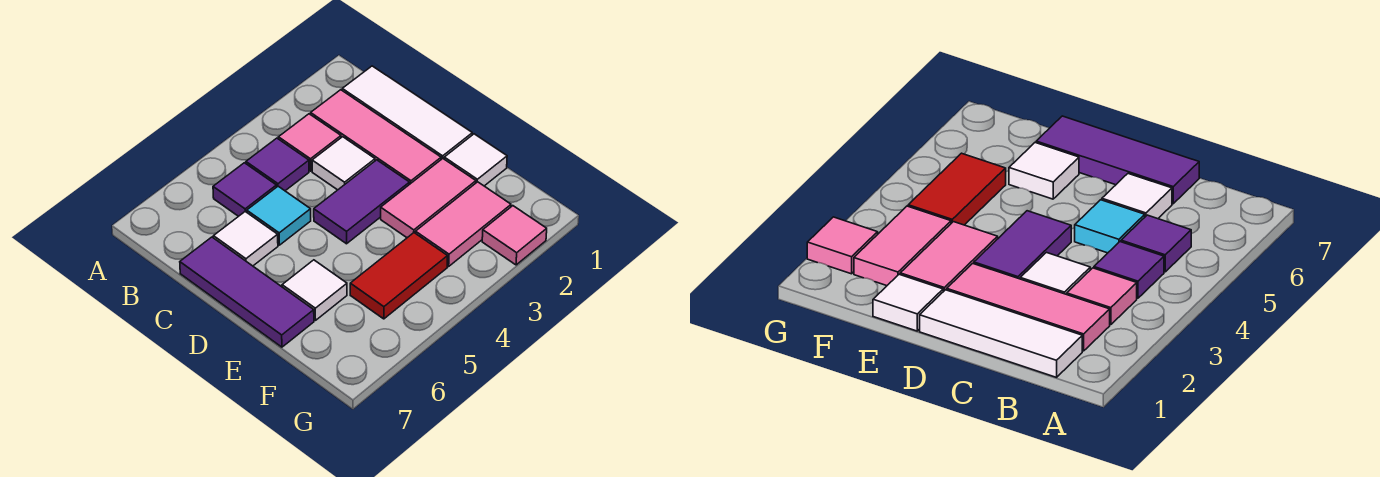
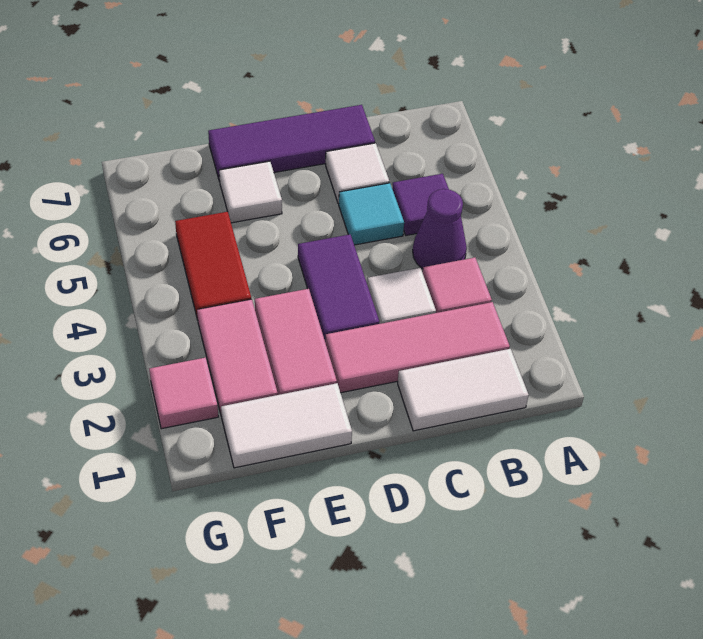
white tile B1:D1 level 1 -> white tile B1:C1 level 1
purple tile B4 level 1 -> purple cone B4 level 1
white tile E1 level 1 -> white tile E1:F1 level 1

